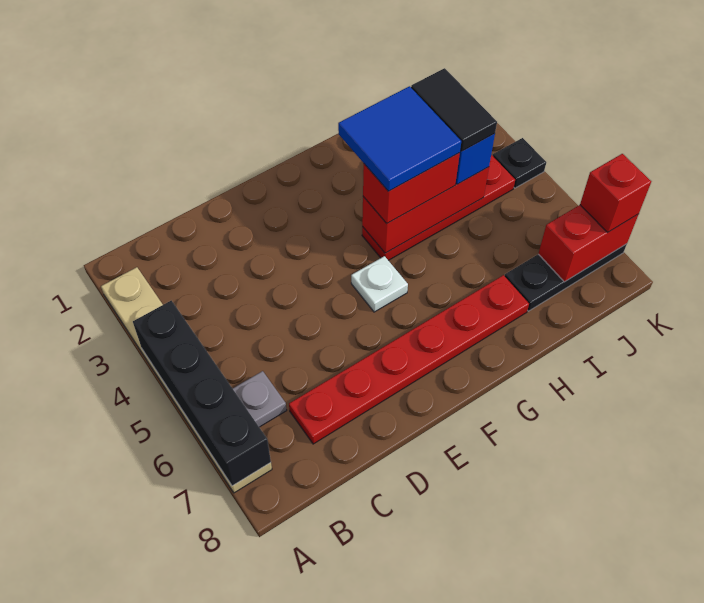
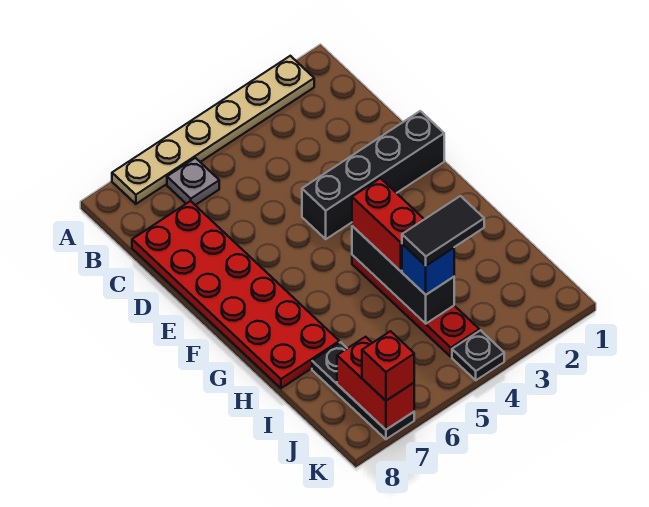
black brick A4:A7 level 2 -> black brick E1:E4 level 1
red plate C7:H7 level 1 -> red plate C7:H8 level 1
white plate F5 level 1 -> none
blue tile G3:H4 level 4 -> none
red brick G4:I4 level 2 -> black brick G4:I4 level 2

